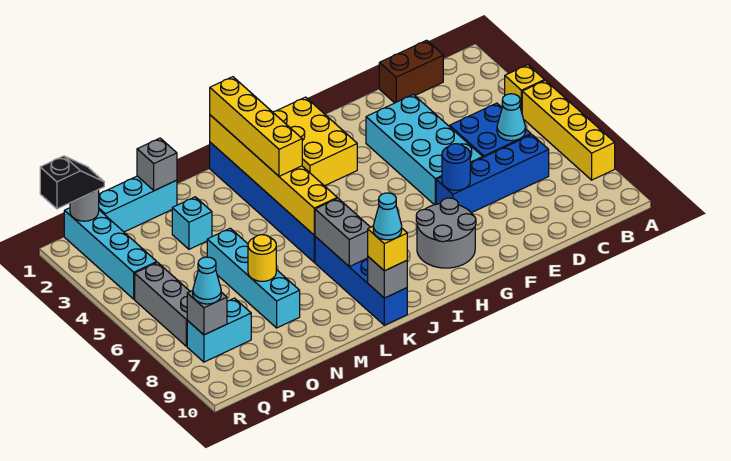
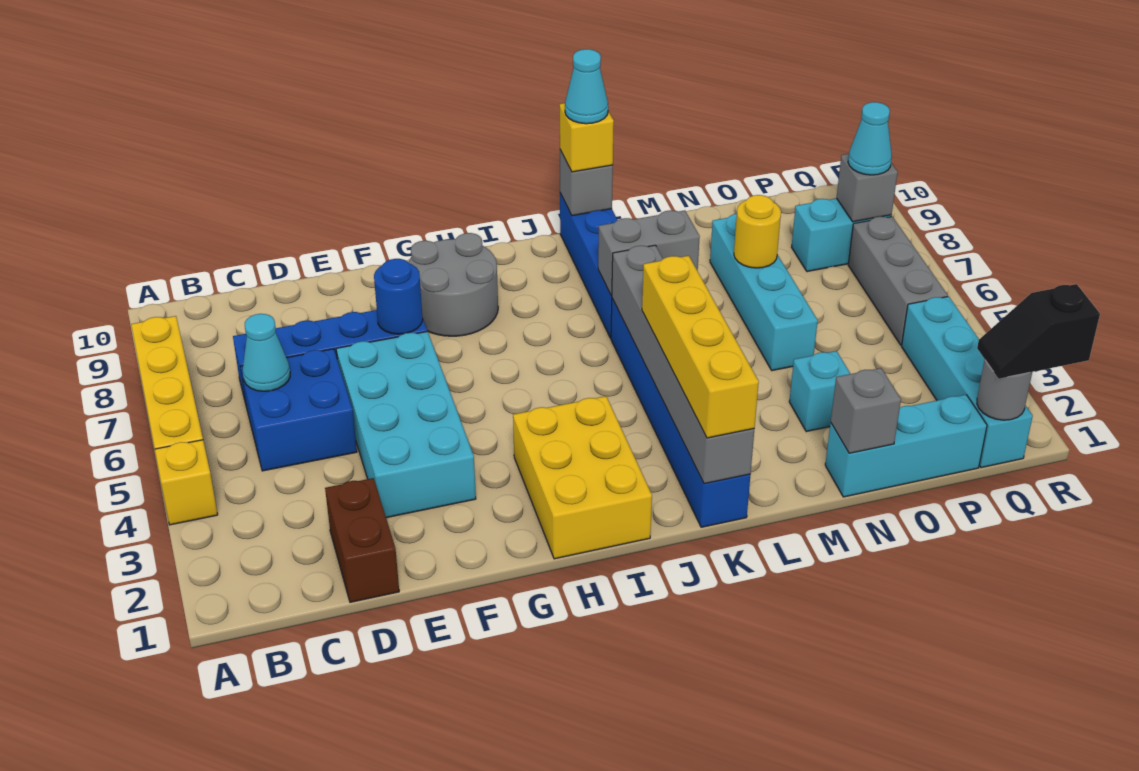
brown brick C1:D1 level 1 -> brown brick D1:D2 level 1
yellow brick K1:K6 level 2 -> grey brick K1:K6 level 2
grey brick K7:K8 level 2 -> grey brick K7:L7 level 2

